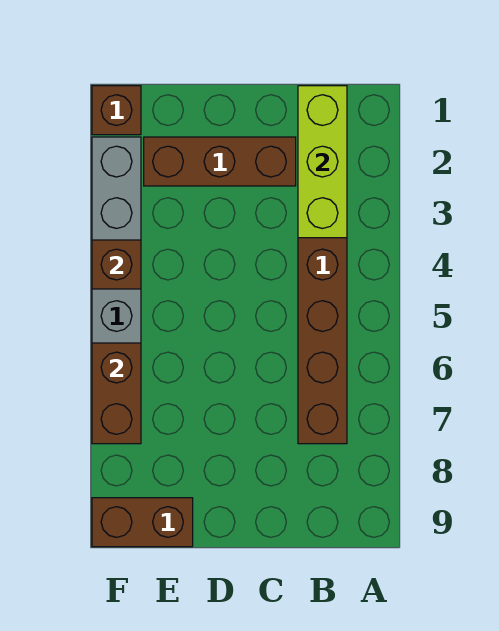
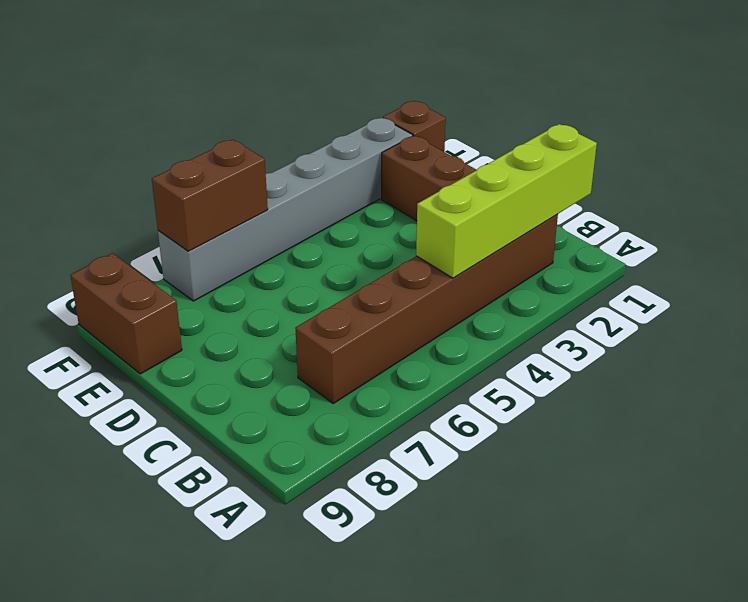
lime brick B1:B3 level 2 -> lime brick B1:B4 level 2
brown brick F4 level 2 -> none

